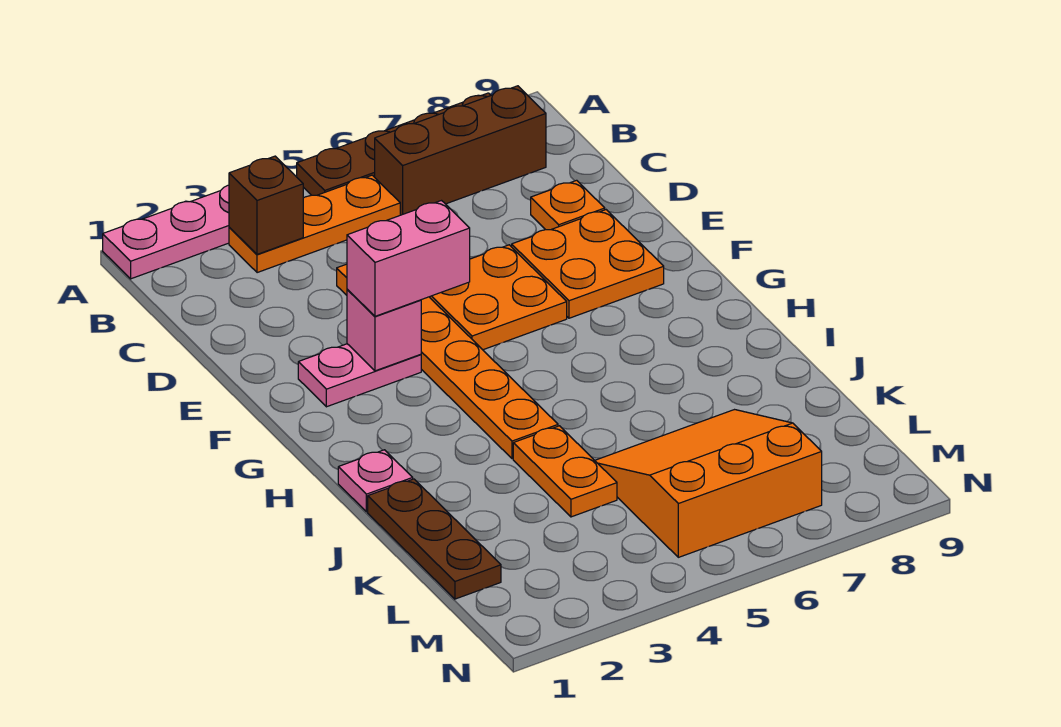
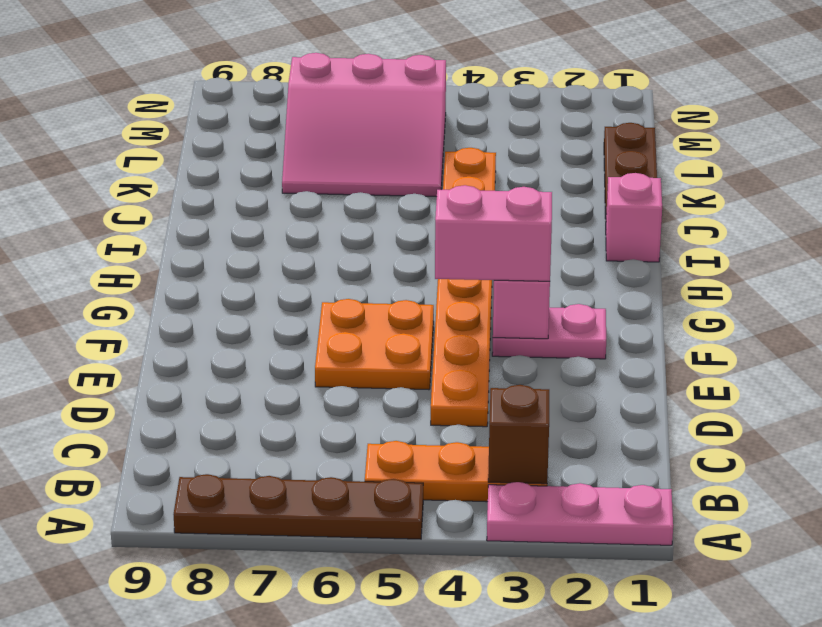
brown brick B6:B8 level 1 -> none
orange plate D8 level 1 -> none
orange plate E7:F8 level 1 -> none
pink plate I1 level 1 -> pink brick I1 level 1
orange slope K5:M7 level 1 top M -> pink slope K5:M7 level 1 top M

